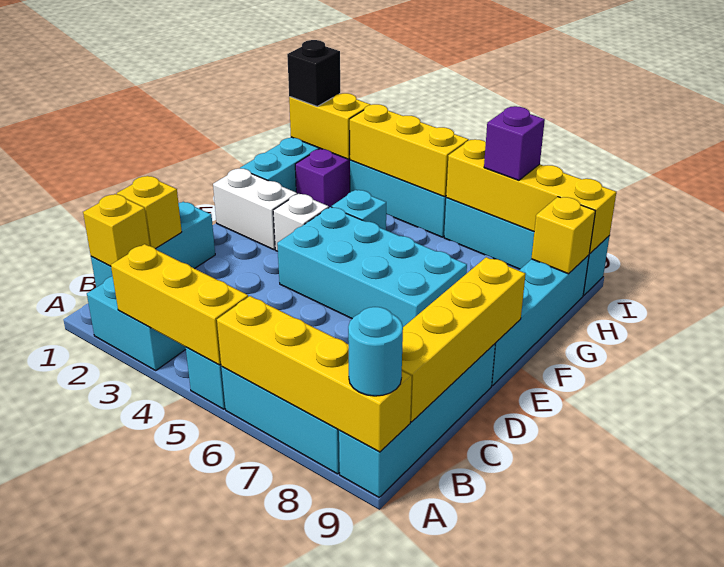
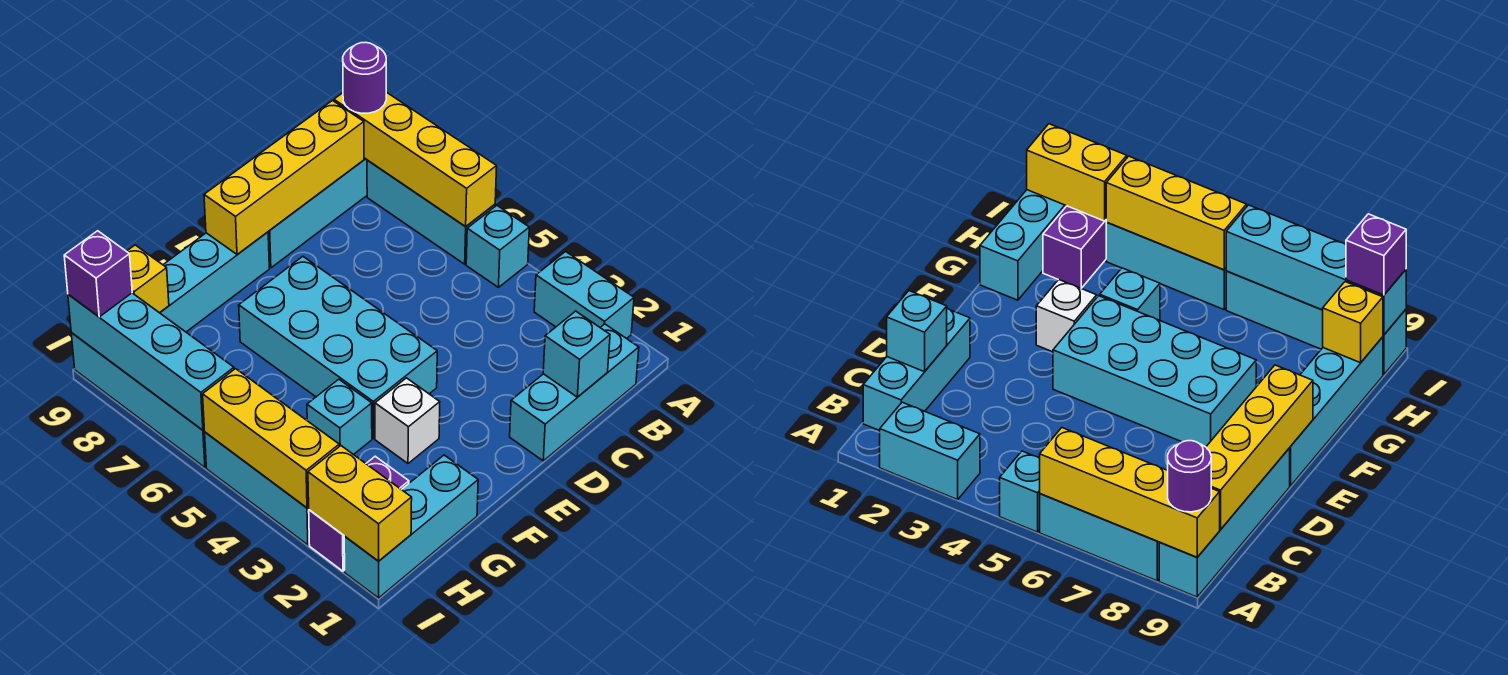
yellow brick A3:A5 level 2 -> none
cyan round brick A9 level 3 -> purple round brick A9 level 3
yellow brick B1 level 2 -> none
yellow brick C1 level 2 -> cyan brick C1 level 2
white brick F1:F2 level 1 -> none
black brick I1 level 3 -> none
yellow brick I6:I9 level 2 -> cyan brick I6:I9 level 2
purple brick I7 level 3 -> purple brick I9 level 3

